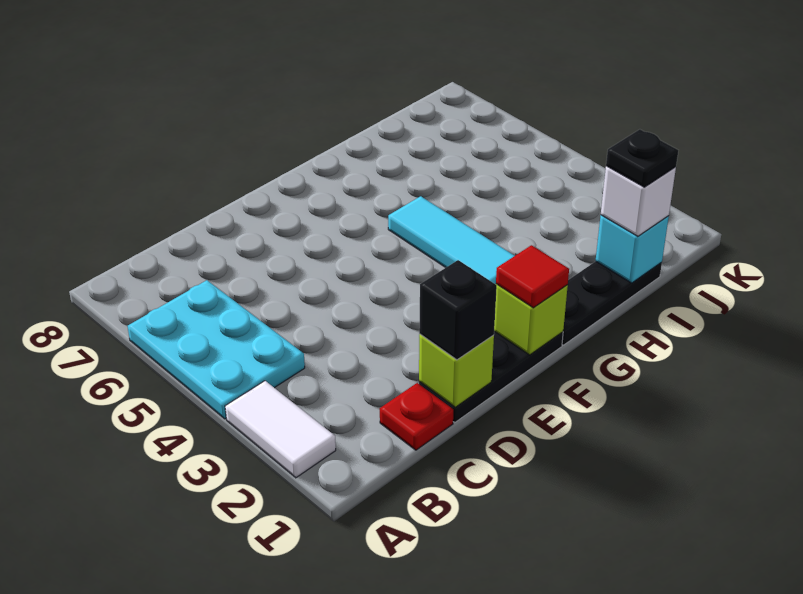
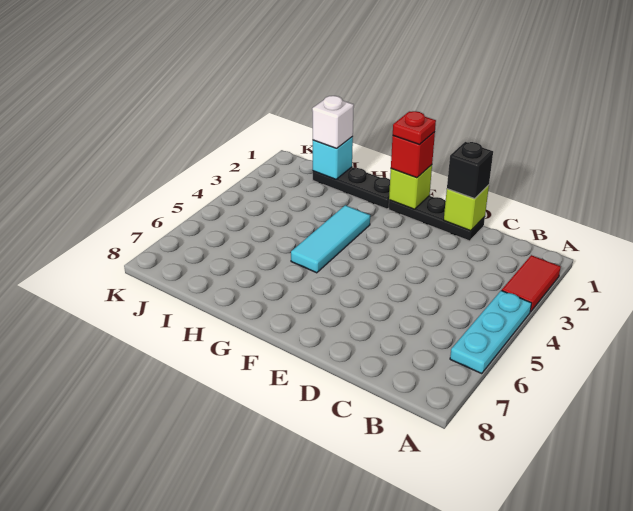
white tile A2:A3 level 1 -> red tile A2:A3 level 1
cyan plate A4:B6 level 1 -> cyan plate A4:A6 level 1
red plate C1 level 1 -> red plate F1 level 4
red tile F1 level 3 -> red brick F1 level 3
black plate I1 level 4 -> none

